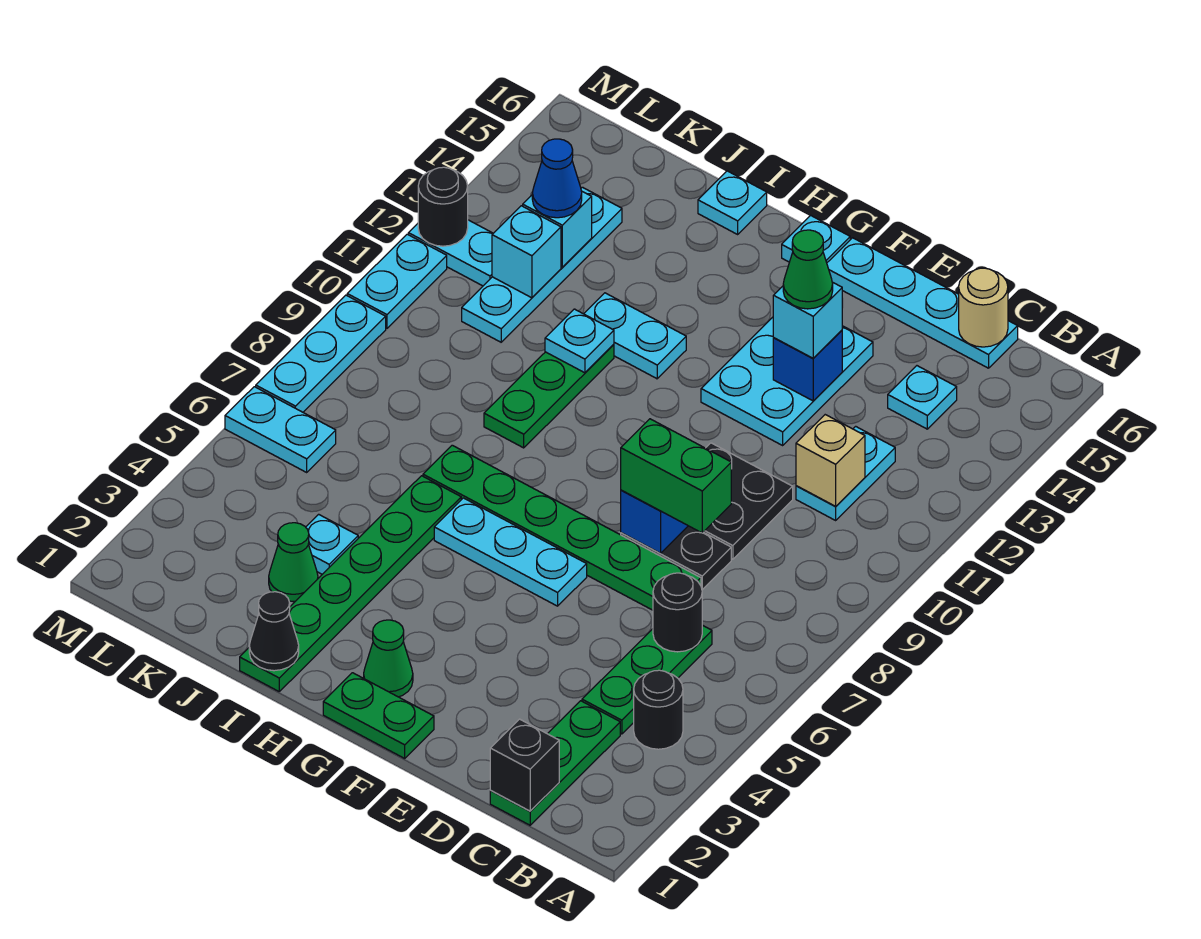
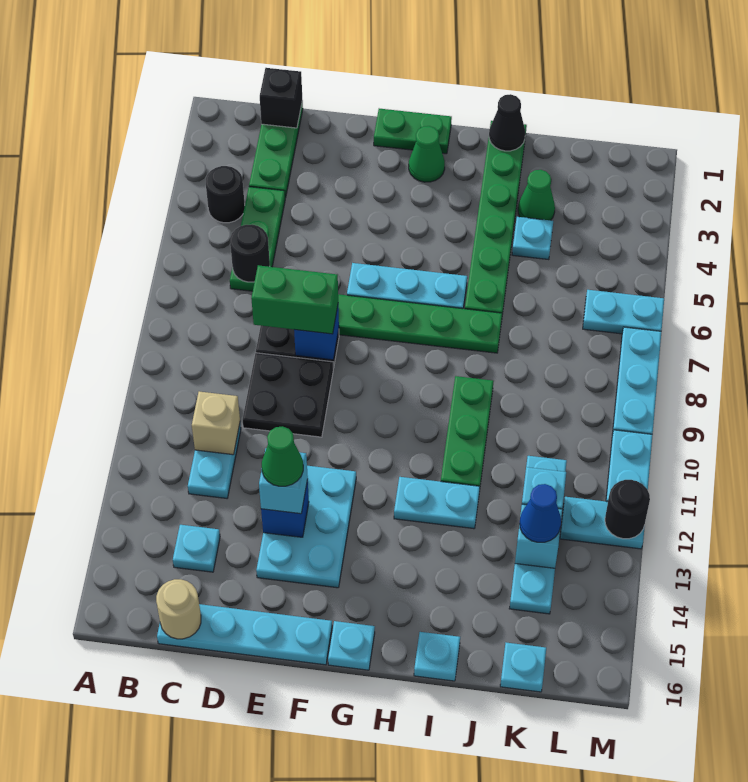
cyan plate I11 level 2 -> cyan plate K16 level 1

